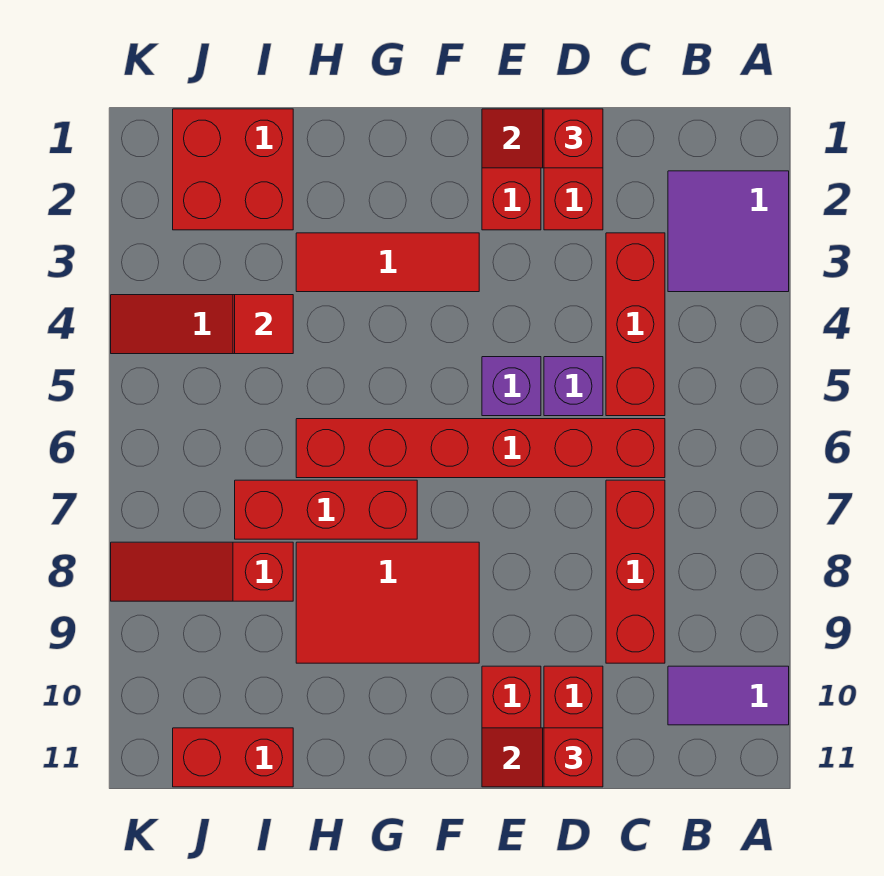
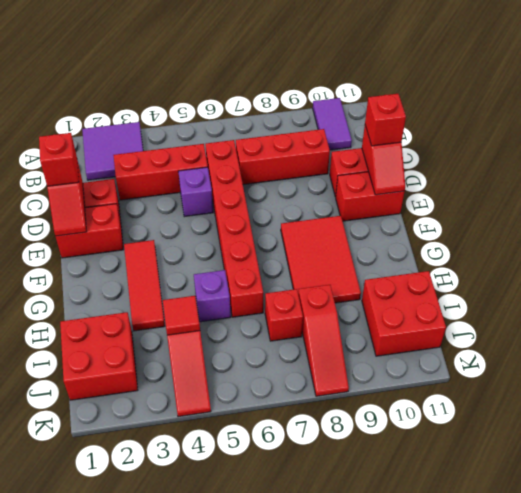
purple brick E5 level 1 -> purple brick H5 level 1
red brick G7:I7 level 1 -> red brick I7 level 1
red brick I11:J11 level 1 -> red brick I10:J11 level 1

